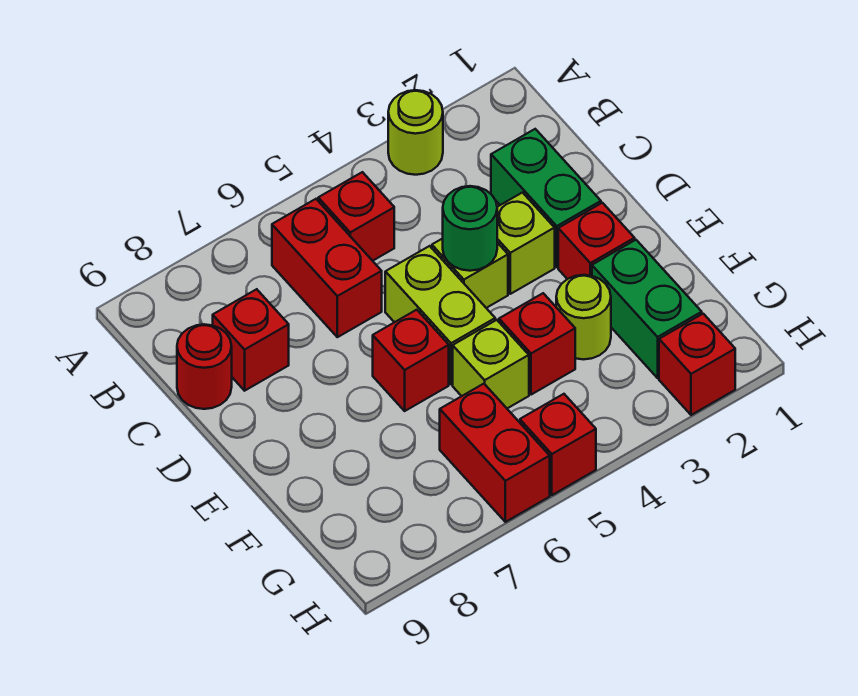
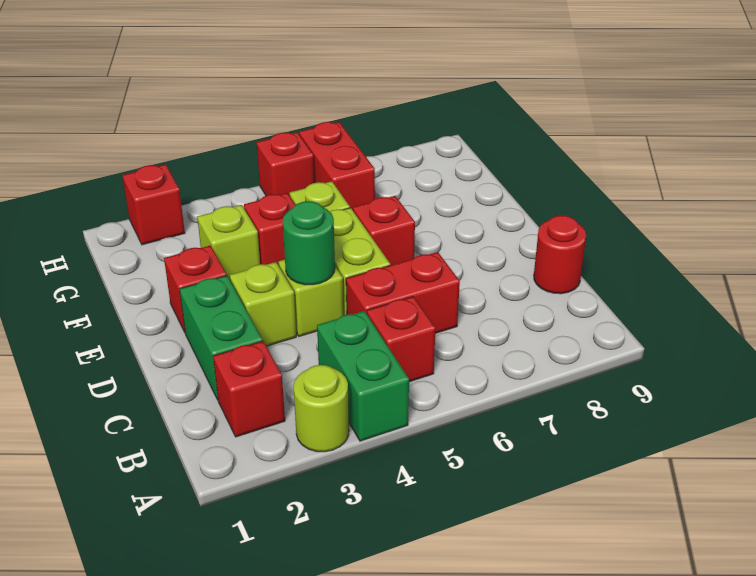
red brick B6:C6 level 1 -> red brick C5:C6 level 1
red brick C8 level 1 -> red brick B2 level 1
green brick F2:G2 level 1 -> green brick A4:B4 level 1
lime round brick F3 level 1 -> lime brick F3 level 1

